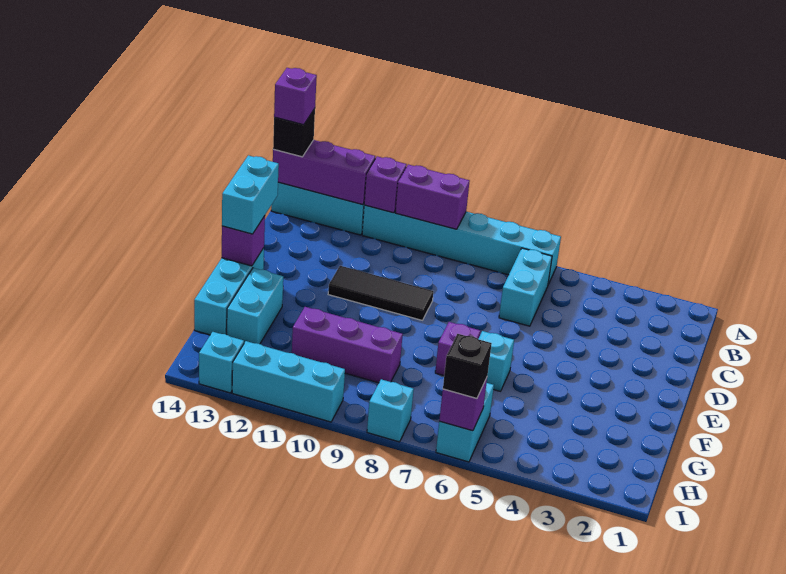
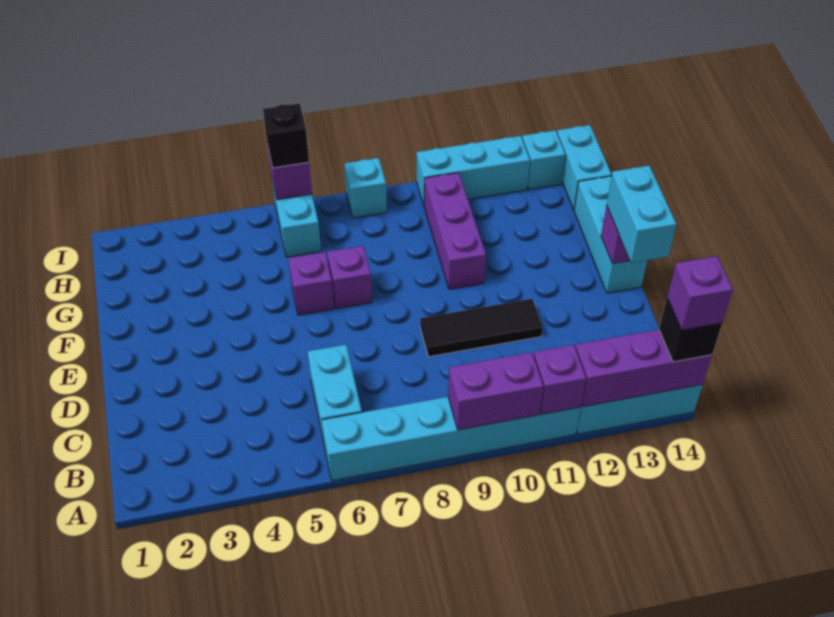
cyan brick F6 level 1 -> purple brick F6 level 1
cyan brick F13:G13 level 1 -> cyan brick H14:I14 level 1
purple brick G9:G11 level 1 -> purple brick F10:H10 level 1

